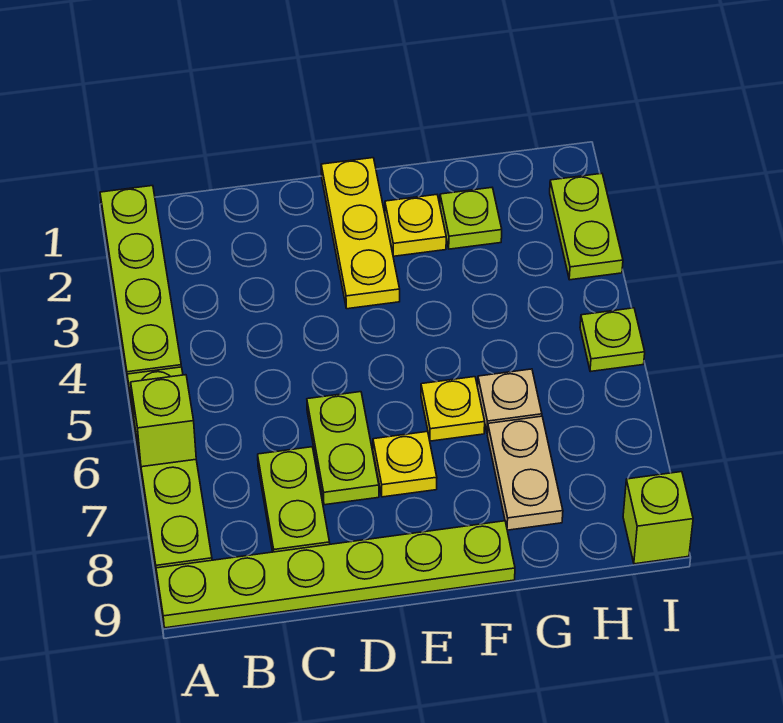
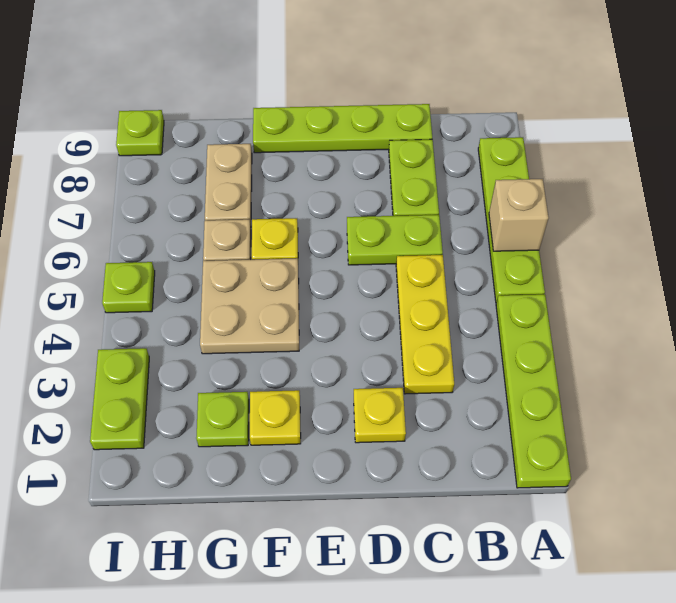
lime brick A6 level 2 -> tan brick A6 level 2
lime plate A9:F9 level 1 -> lime plate C9:F9 level 1
lime plate D6:D7 level 1 -> lime plate C6:D6 level 1
yellow plate E1:E3 level 1 -> yellow plate C3:C5 level 1
yellow plate E7 level 1 -> yellow plate D2 level 1
none -> tan plate F4:G5 level 1
lime brick I9 level 1 -> lime plate I9 level 1

